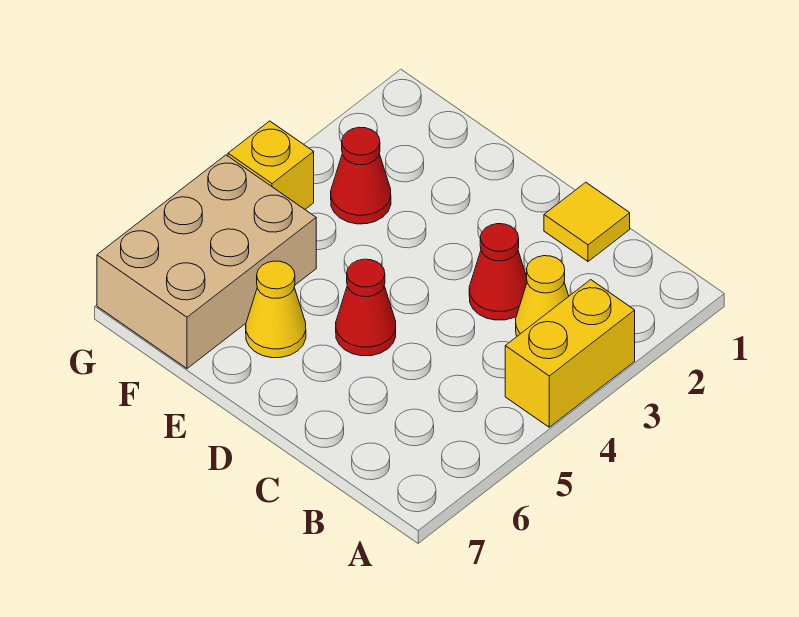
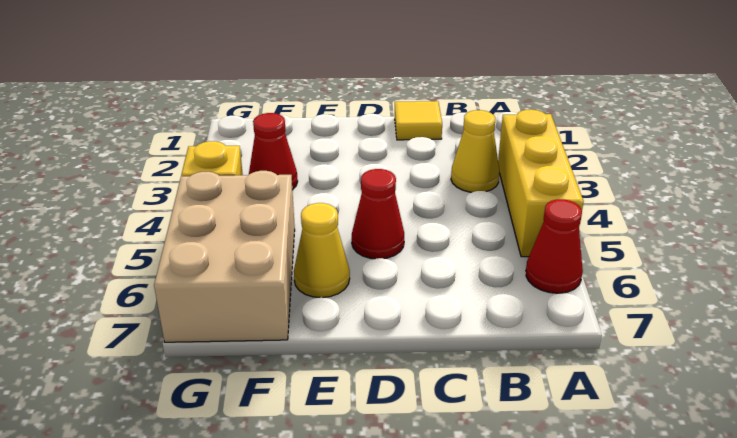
yellow brick A3:A4 level 1 -> yellow brick A3:A5 level 1
red cone C3 level 1 -> red cone A6 level 1

